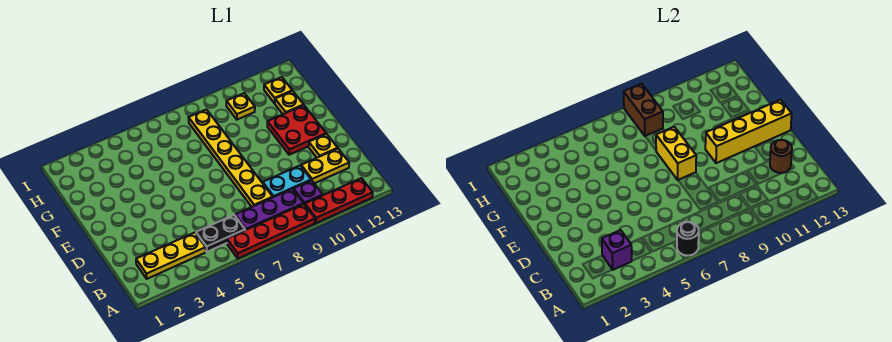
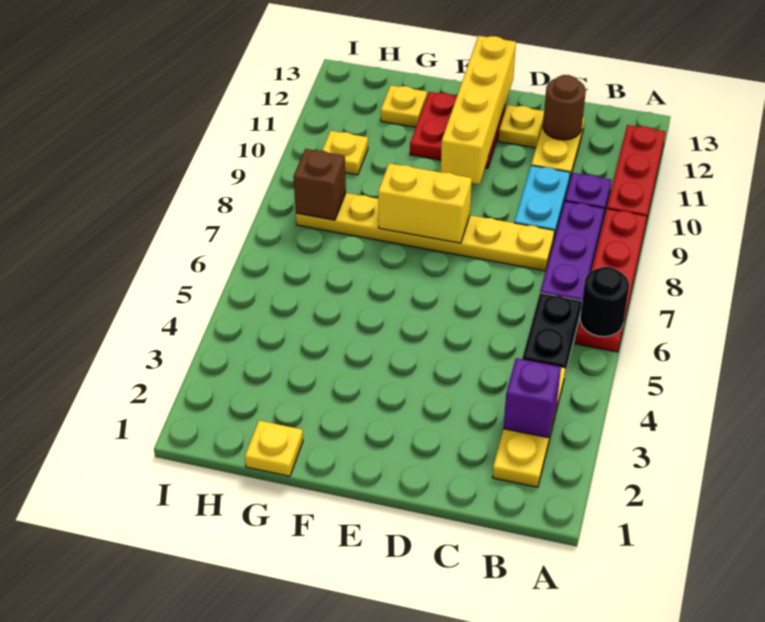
brown brick H8:I8 level 2 -> brown brick H8 level 2
yellow plate H12 level 1 -> yellow plate G1 level 1

